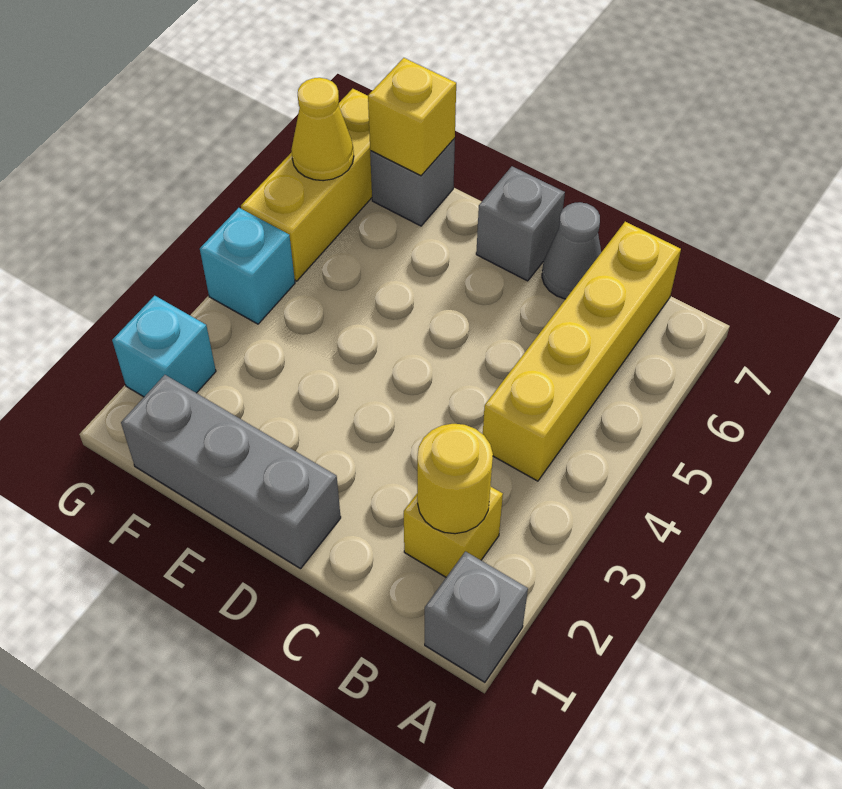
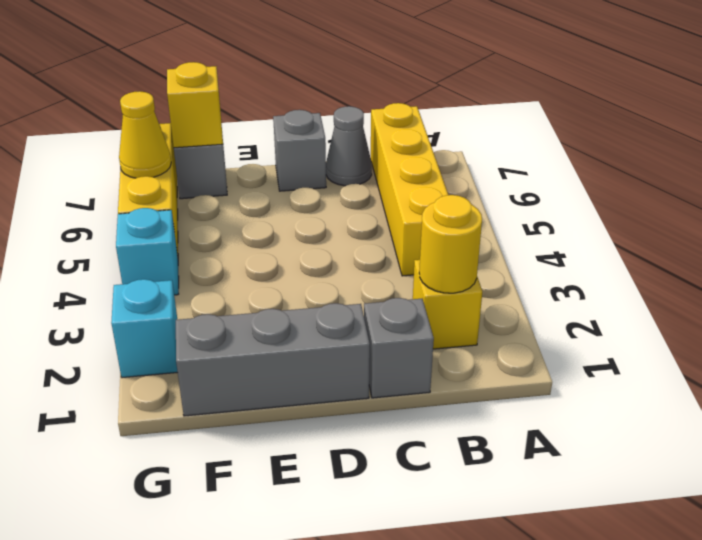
grey brick A1 level 1 -> grey brick C1 level 1

